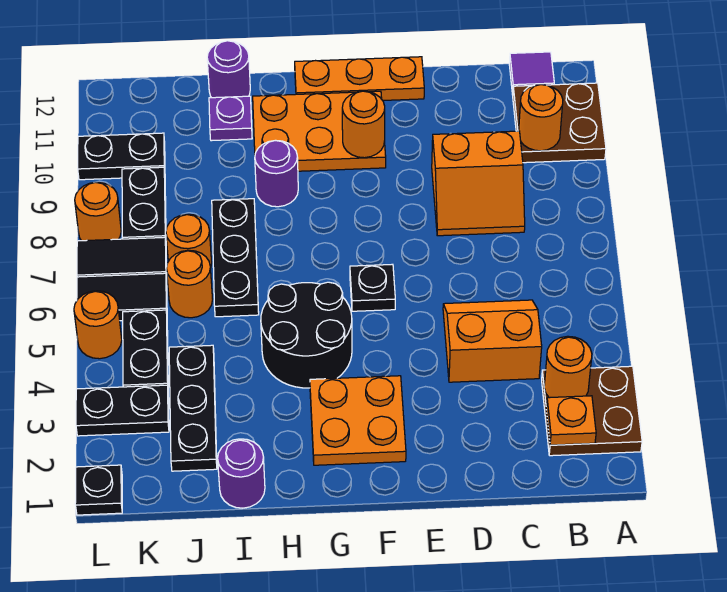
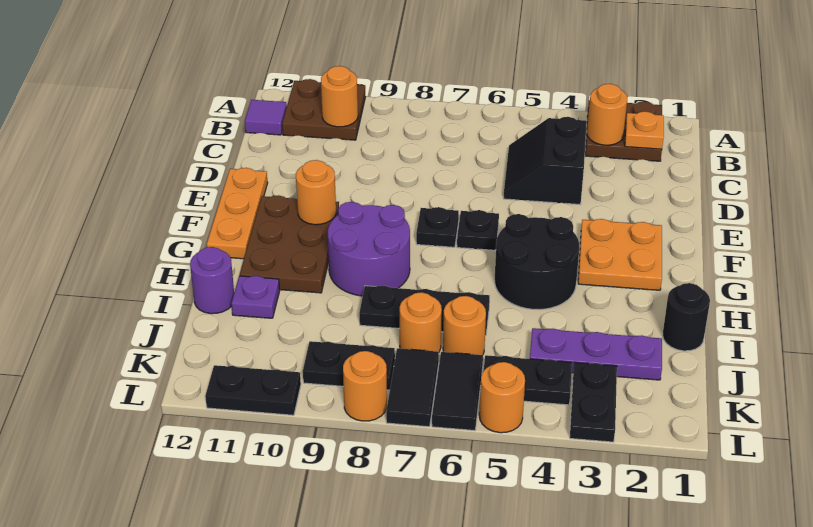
orange slope C4:D5 level 1 top 4 -> black slope C4:D5 level 1 top 4
orange slope C8:D9 level 1 top 9 -> none
orange plate F10:H11 level 1 -> brown plate F10:H11 level 1
purple round brick H9 level 1 -> purple round brick G8:H9 level 1
purple round brick I1 level 1 -> black round brick I1 level 1
black plate J2:J4 level 1 -> purple plate J2:J4 level 1
black plate K10:L10 level 1 -> black plate L10:L11 level 1
black plate L1 level 1 -> black plate F7 level 1

